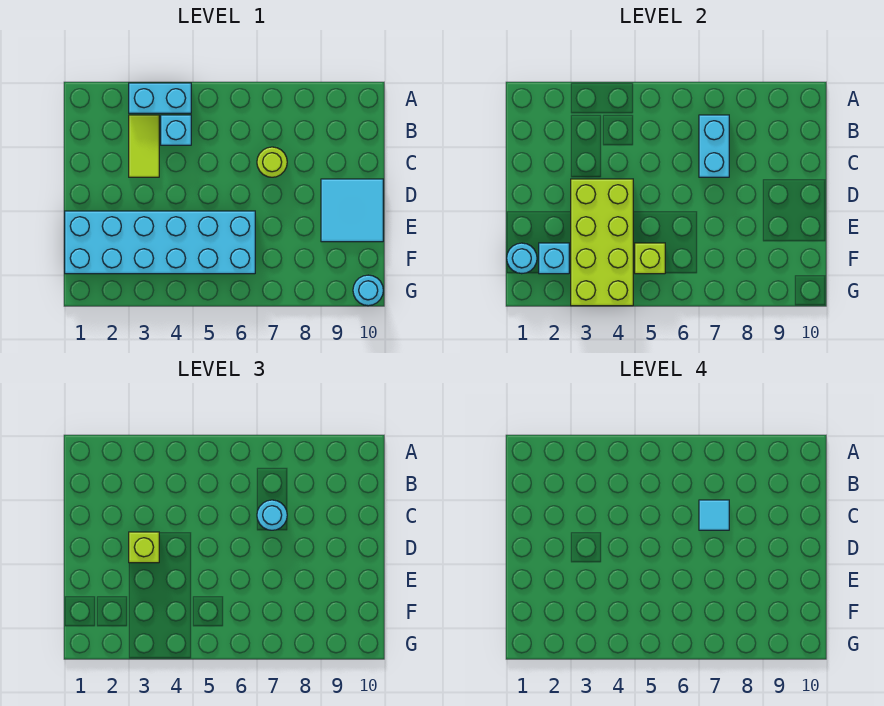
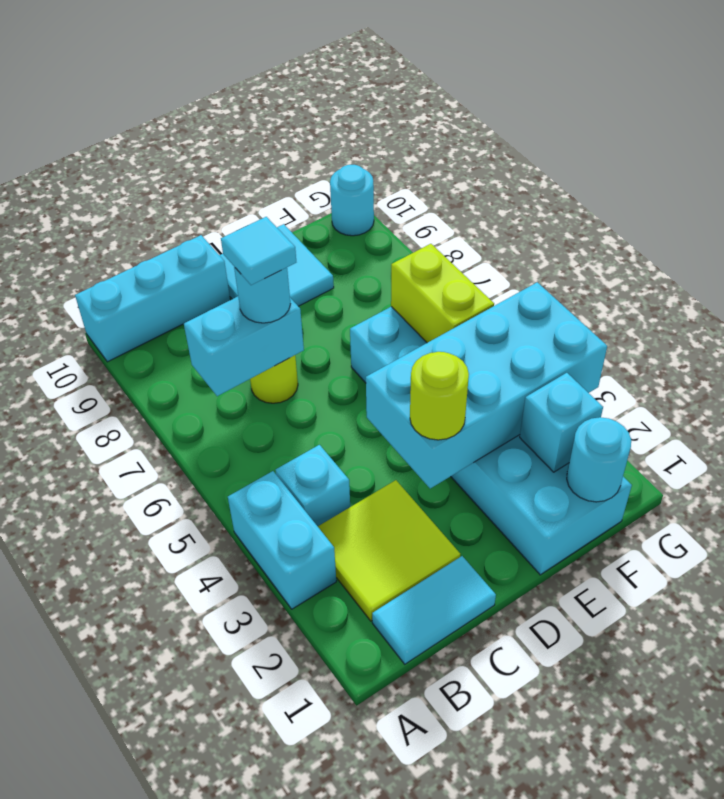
none -> cyan brick A10:C10 level 1
none -> cyan tile B1:C1 level 1
lime tile B3:C3 level 1 -> lime tile B2:C3 level 1
lime brick D3:G4 level 2 -> cyan brick D3:G4 level 2
lime brick D3 level 3 -> lime round brick D3 level 3
lime brick F5 level 2 -> lime brick F5:F6 level 2

